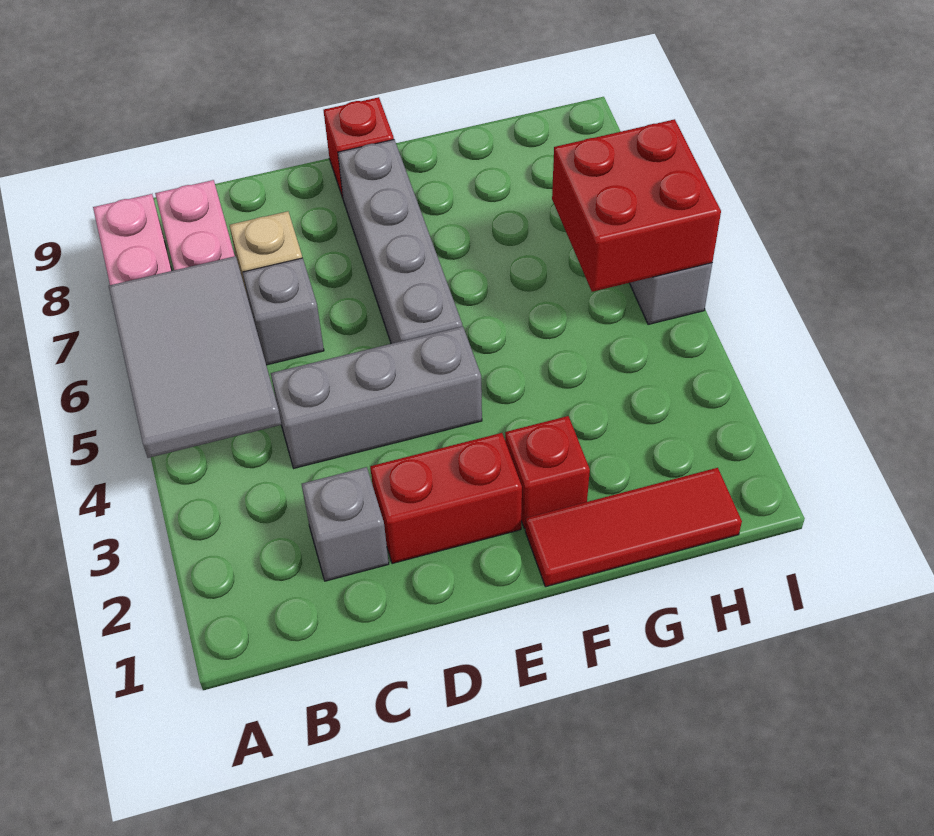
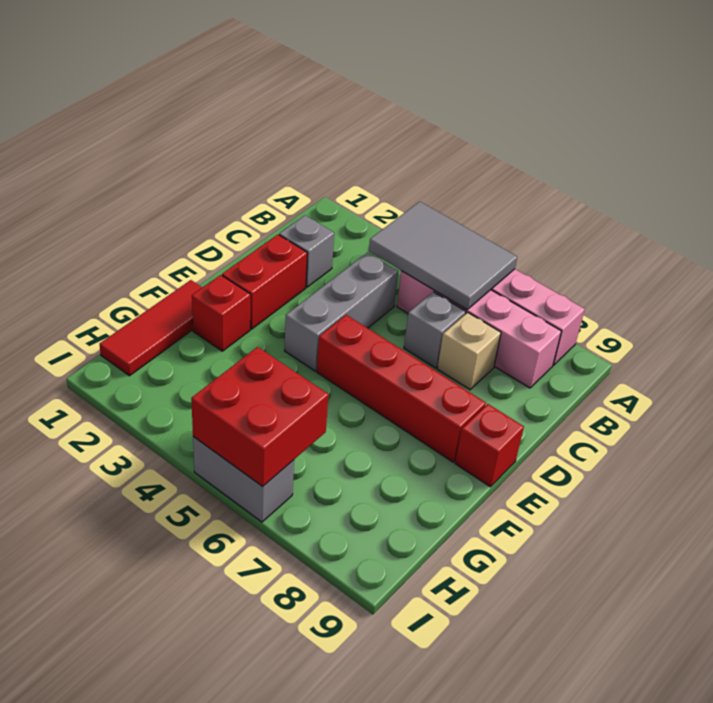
grey brick E5:E8 level 1 -> red brick E5:E8 level 1

